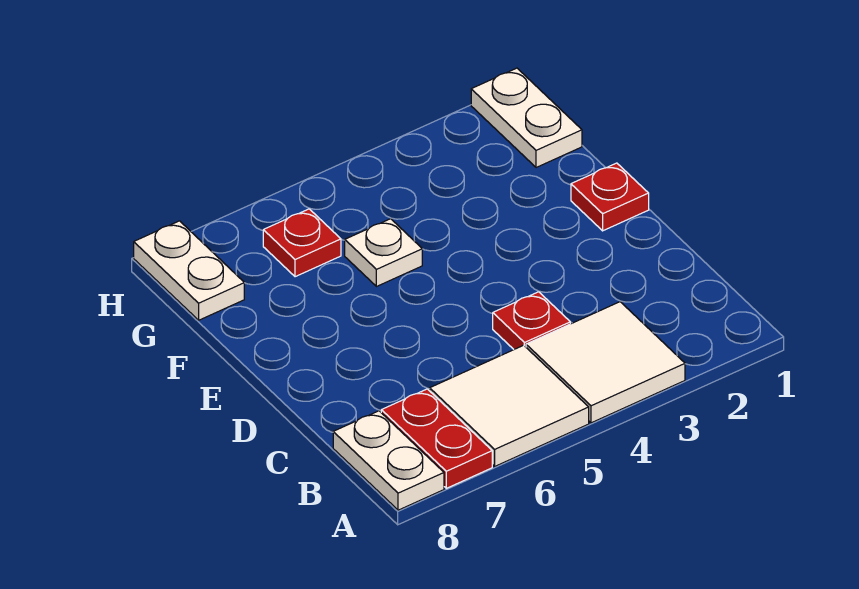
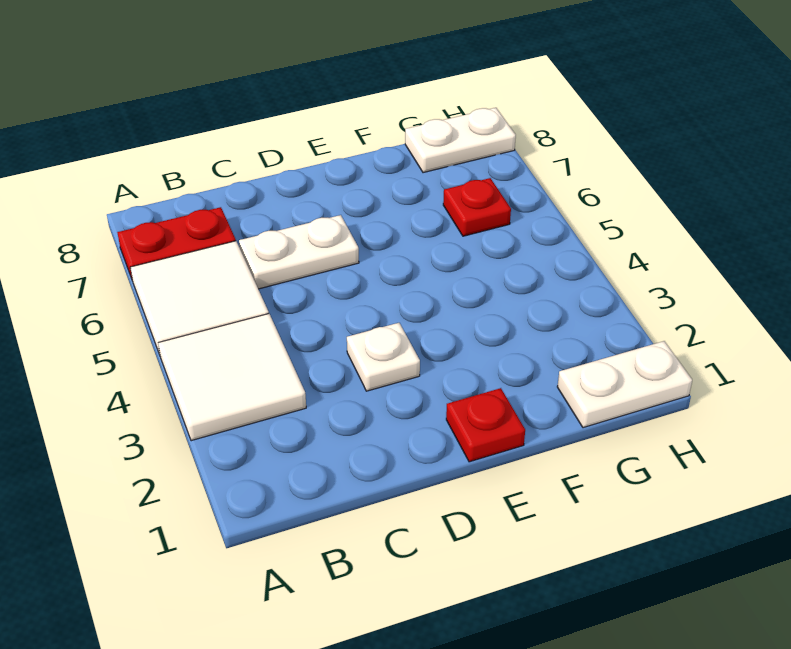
white plate A8:B8 level 1 -> white plate C6:D6 level 1
red plate C4 level 1 -> none
white plate F5 level 1 -> white plate D3 level 1

